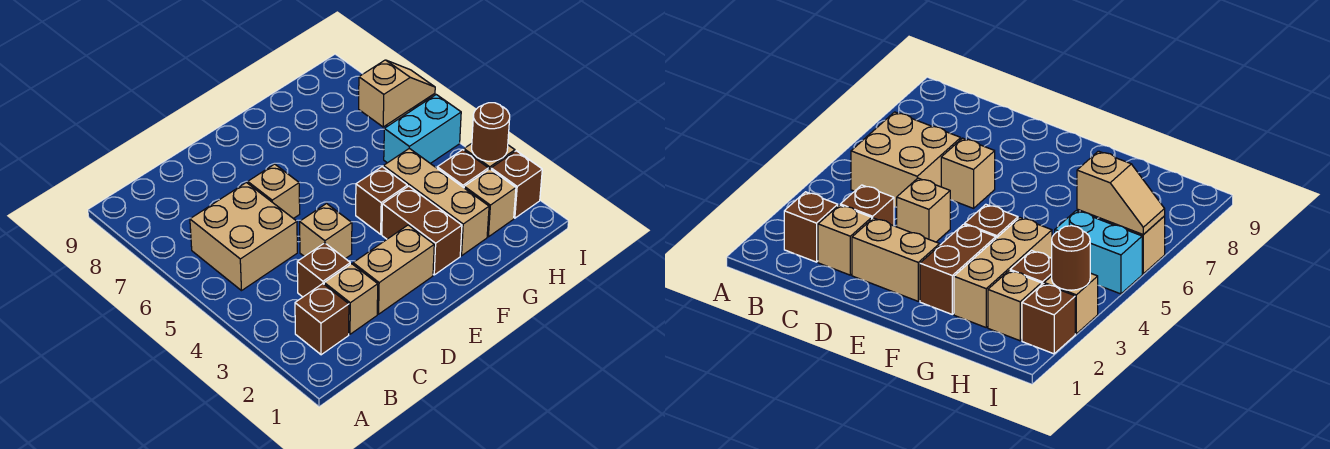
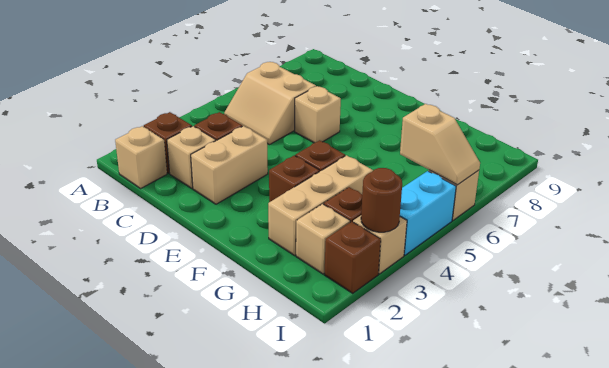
tan brick B5:C6 level 1 -> tan slope B5:C6 level 1 top 6
tan brick D2:E2 level 1 -> tan brick D2:D3 level 1
tan brick D4 level 1 -> tan brick B1 level 1
brown brick F2:F3 level 1 -> brown brick F3 level 1
cyan brick H5:I5 level 1 -> cyan brick I4:I5 level 1

